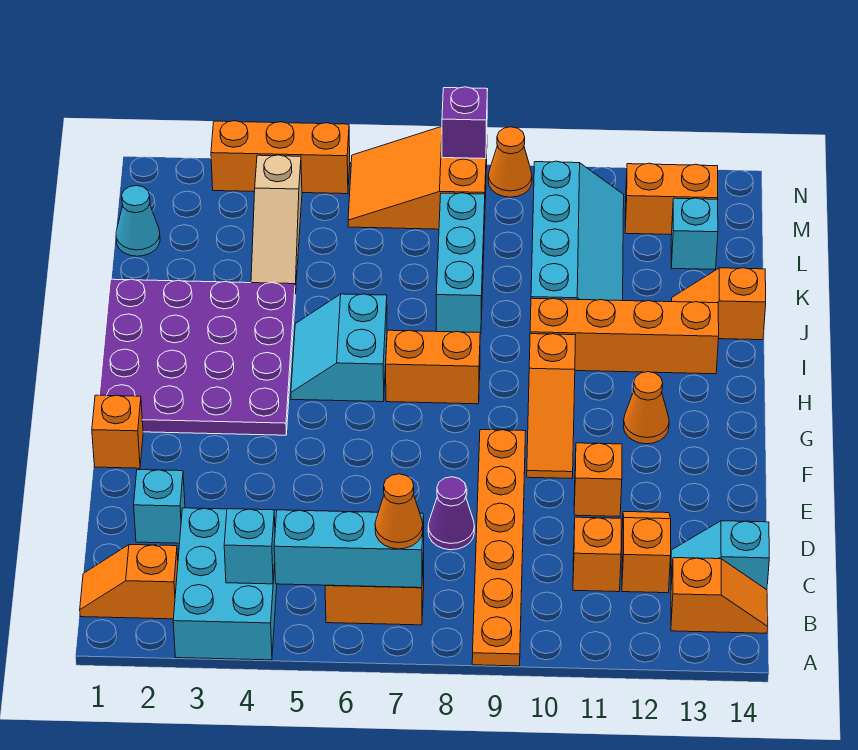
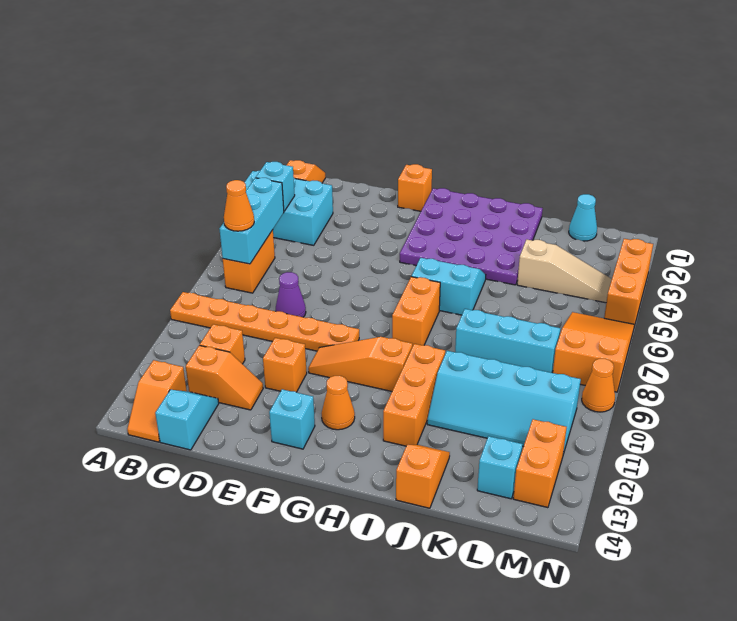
cyan brick D2 level 1 -> cyan brick F13 level 1
orange brick I10:I13 level 1 -> orange brick I10:I12 level 1
tan slope K4:M4 level 1 top M -> tan slope K4:M4 level 1 top K
purple brick N8 level 2 -> none

